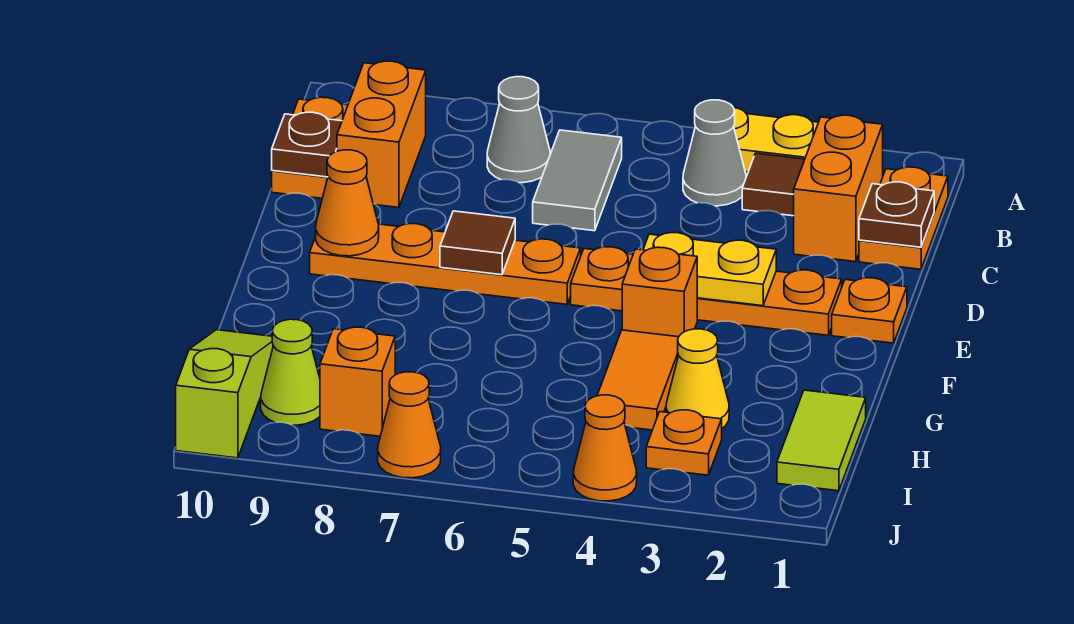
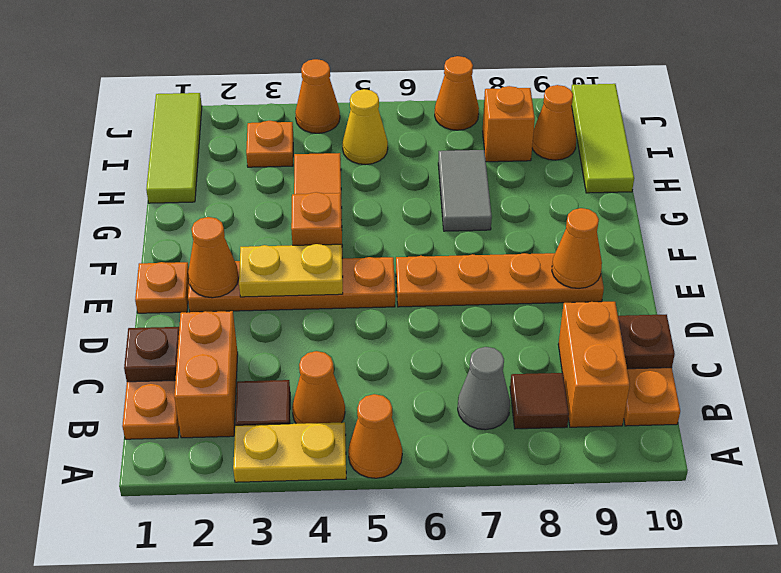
none -> orange cone A5 level 1
grey cone B4 level 1 -> orange cone B4 level 1
grey tile B6:C6 level 1 -> grey tile G7:H7 level 1
none -> orange cone E2 level 2
brown tile E7 level 2 -> brown tile B8 level 1
lime tile H1:I1 level 1 -> lime tile H1:J1 level 1
yellow cone H3 level 1 -> yellow cone I5 level 1
lime slope H10:J10 level 1 top J -> lime tile H10:J10 level 1
lime cone I9 level 1 -> orange cone I9 level 1

